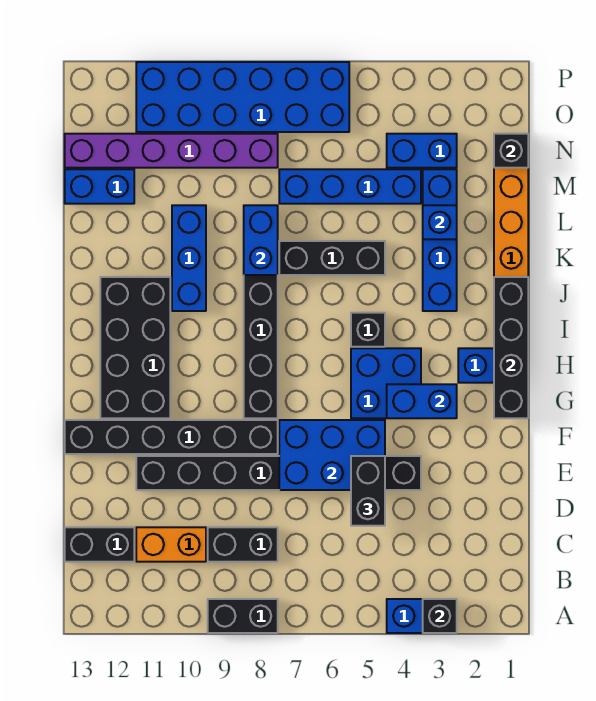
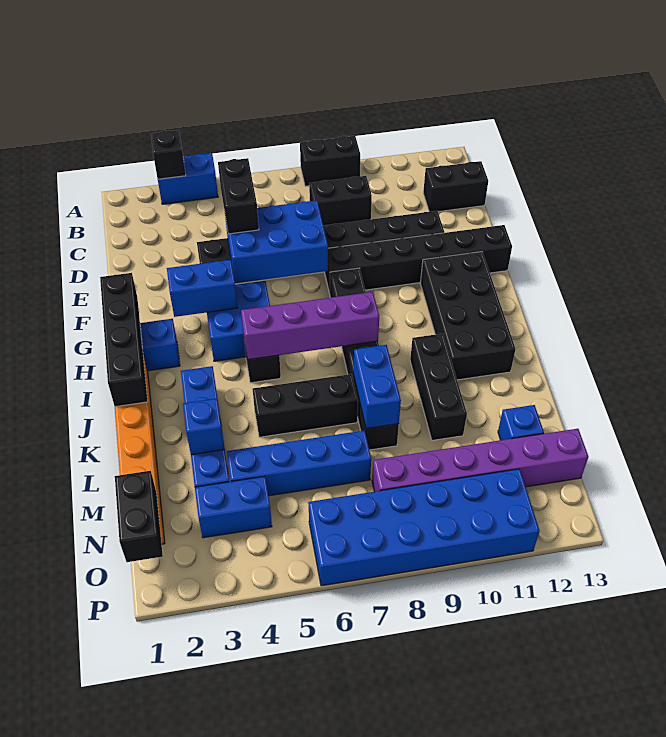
orange brick C10:C11 level 1 -> none
none -> purple brick I5:I8 level 2
blue brick J10:L10 level 1 -> black brick J10:L10 level 1
blue brick M12:M13 level 1 -> blue brick M12 level 1
black brick N1 level 2 -> black brick N1:O1 level 2

